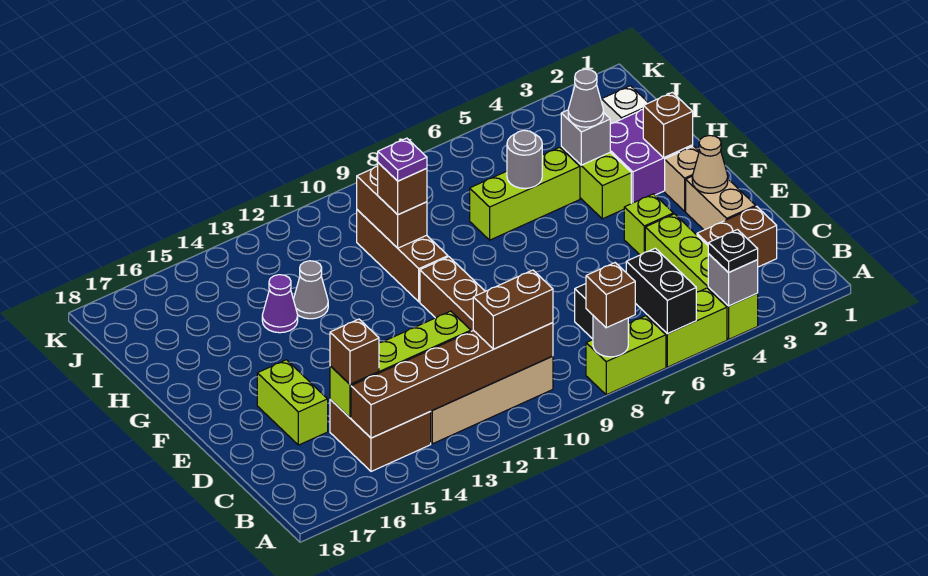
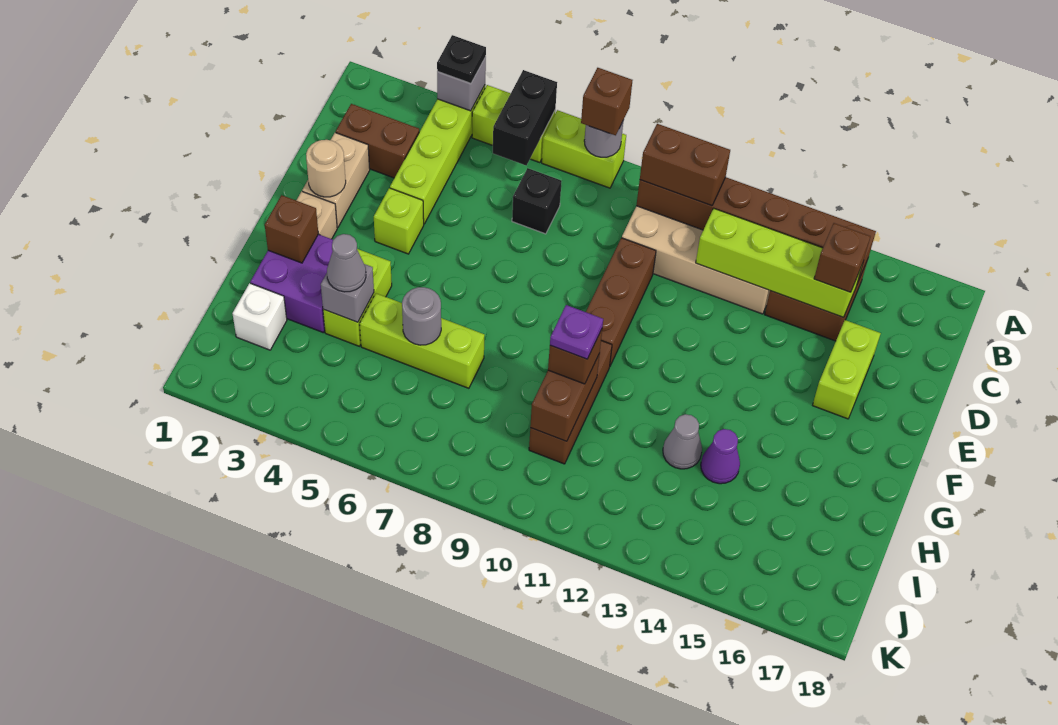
tan cone E2 level 2 -> tan round brick E2 level 2

